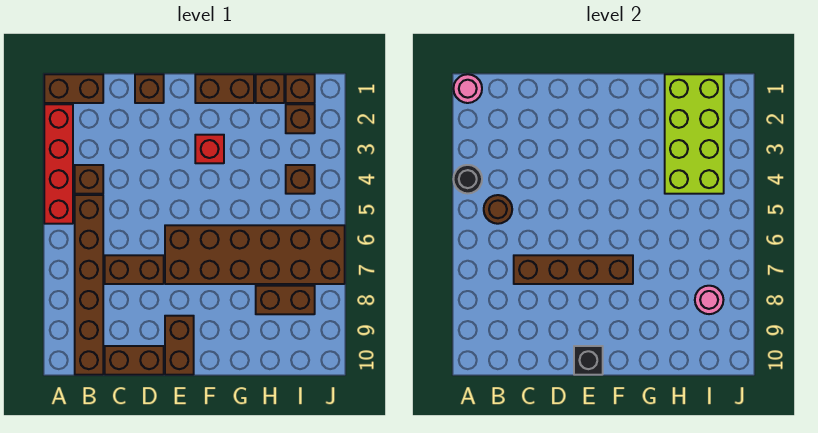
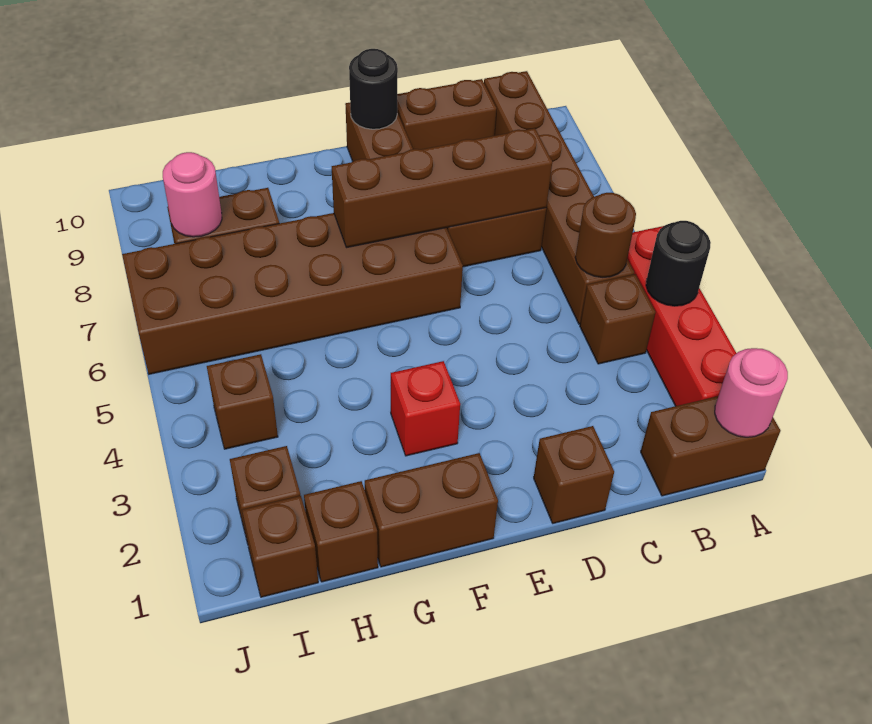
black brick E10 level 2 -> black round brick E10 level 2
lime brick H1:I4 level 2 -> none

